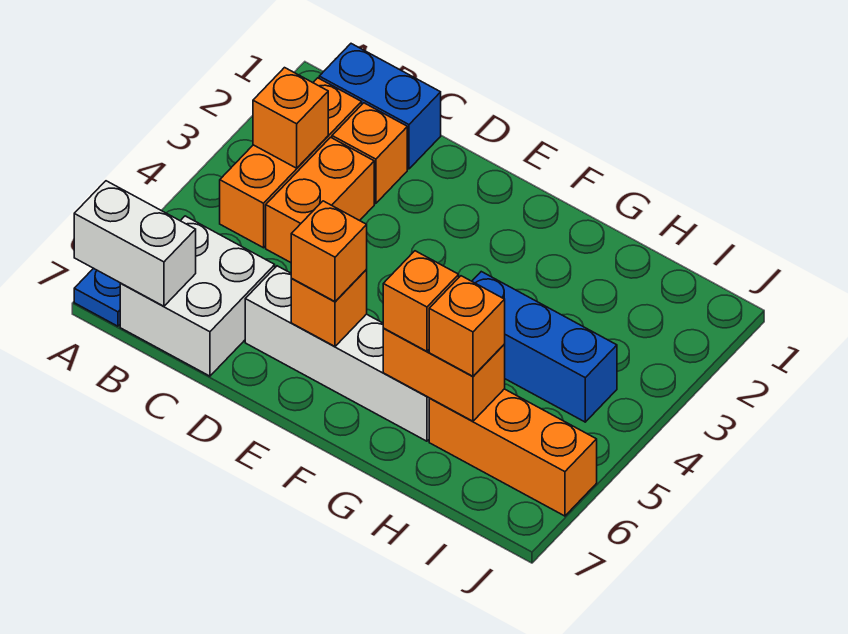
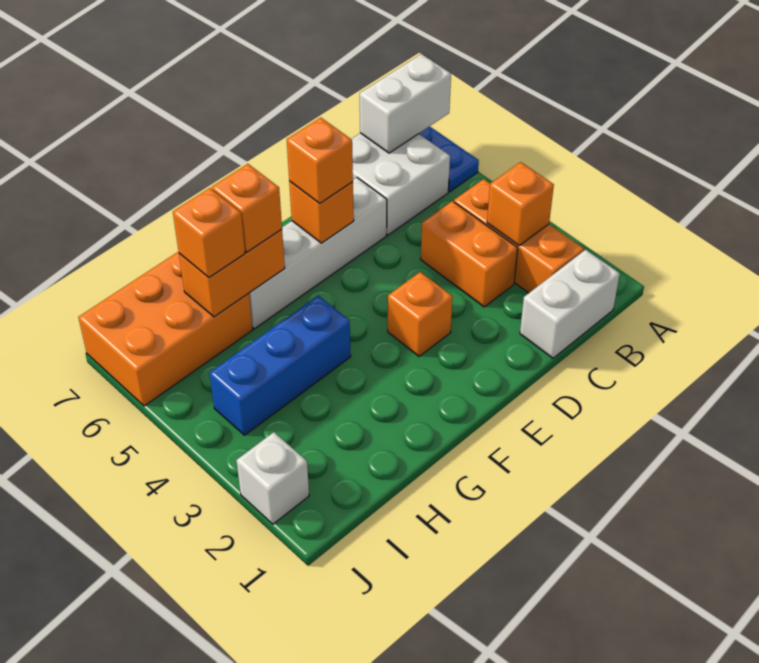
blue brick B1:C1 level 1 -> white brick B1:C1 level 1
orange brick C2 level 1 -> orange brick E3 level 1
orange brick H6:J6 level 1 -> orange brick H6:J7 level 1
none -> white brick J2 level 1

